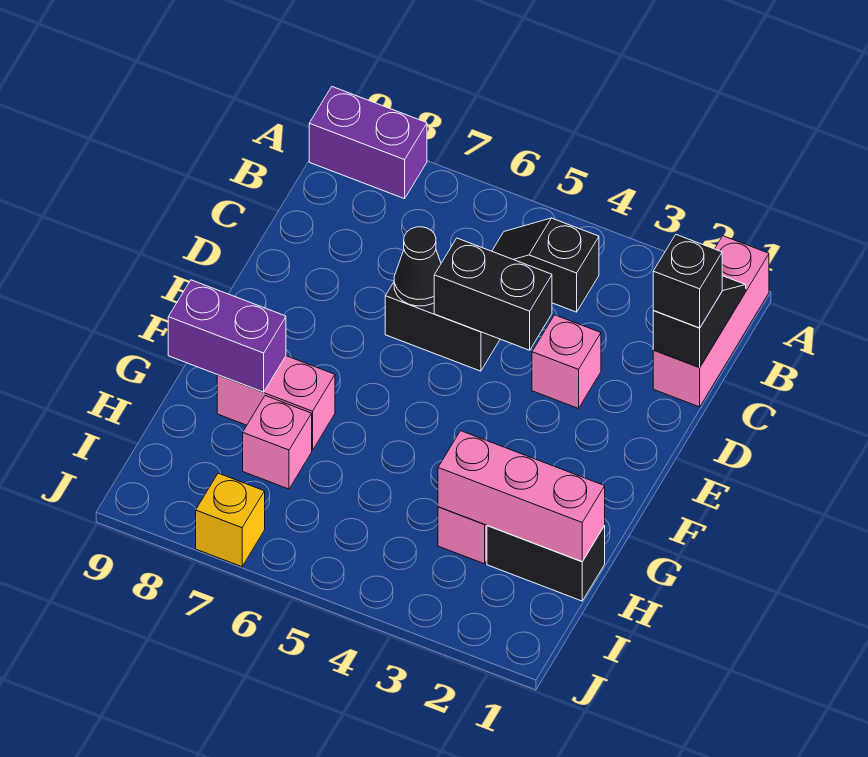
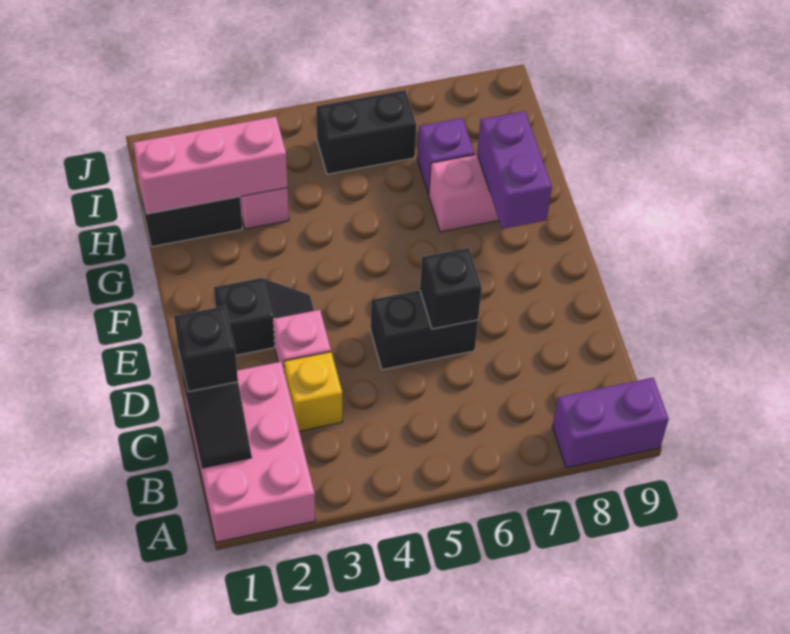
pink brick A1:C1 level 1 -> pink brick A1:C2 level 1
black slope B4:B5 level 1 top 4 -> black slope E2:E3 level 1 top 2
black brick D4:D5 level 2 -> black brick I5:I6 level 1
black cone D6 level 2 -> black brick D6 level 2
purple brick G8:G9 level 2 -> purple brick F8:G8 level 2
pink brick H7 level 1 -> purple brick H7 level 1
yellow brick J7 level 1 -> yellow brick C3 level 1

